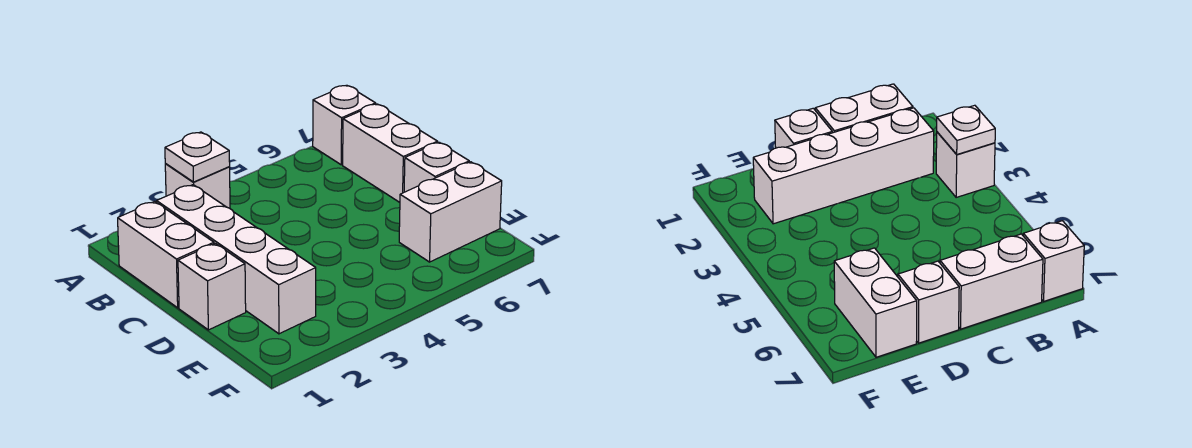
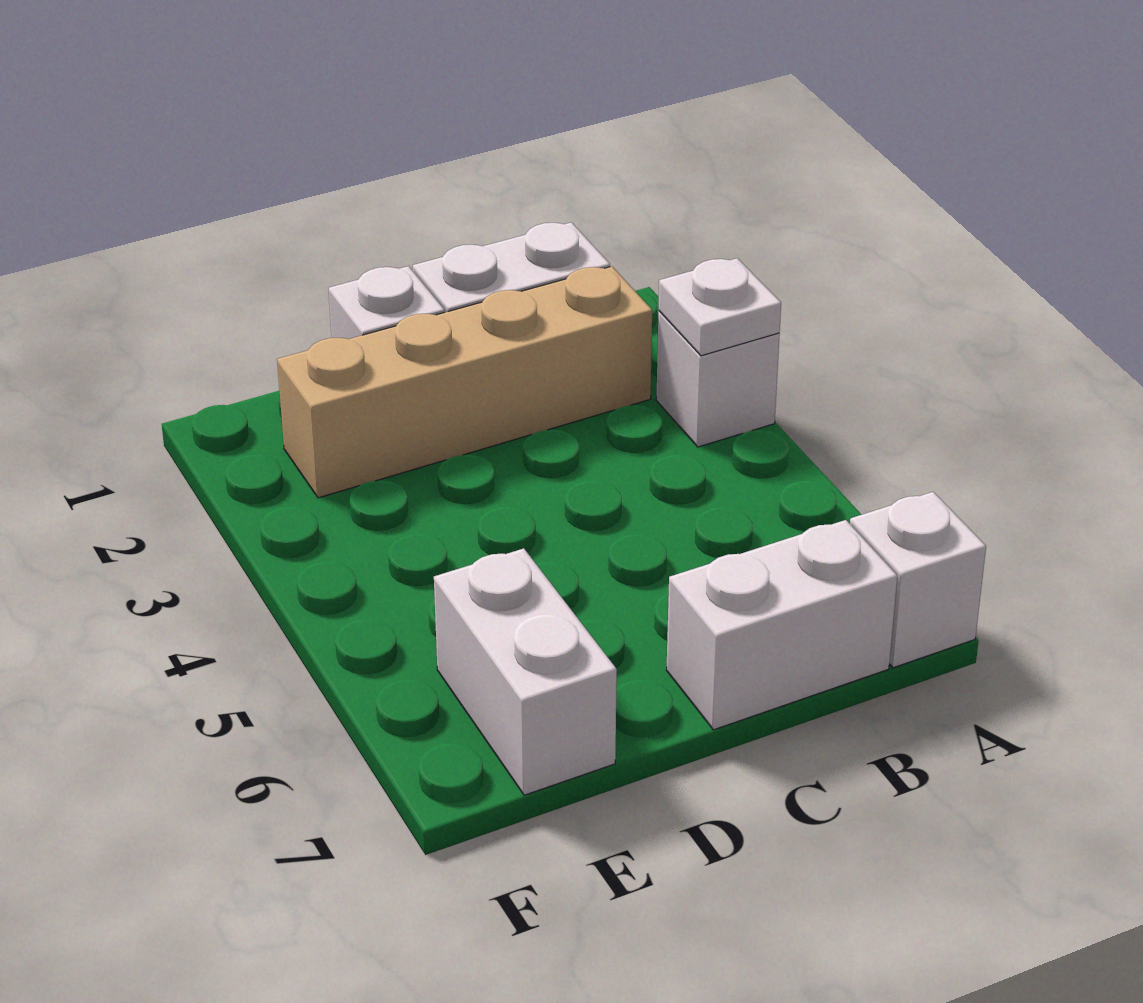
white brick B2:E2 level 1 -> tan brick B2:E2 level 1
white brick D7 level 1 -> none

